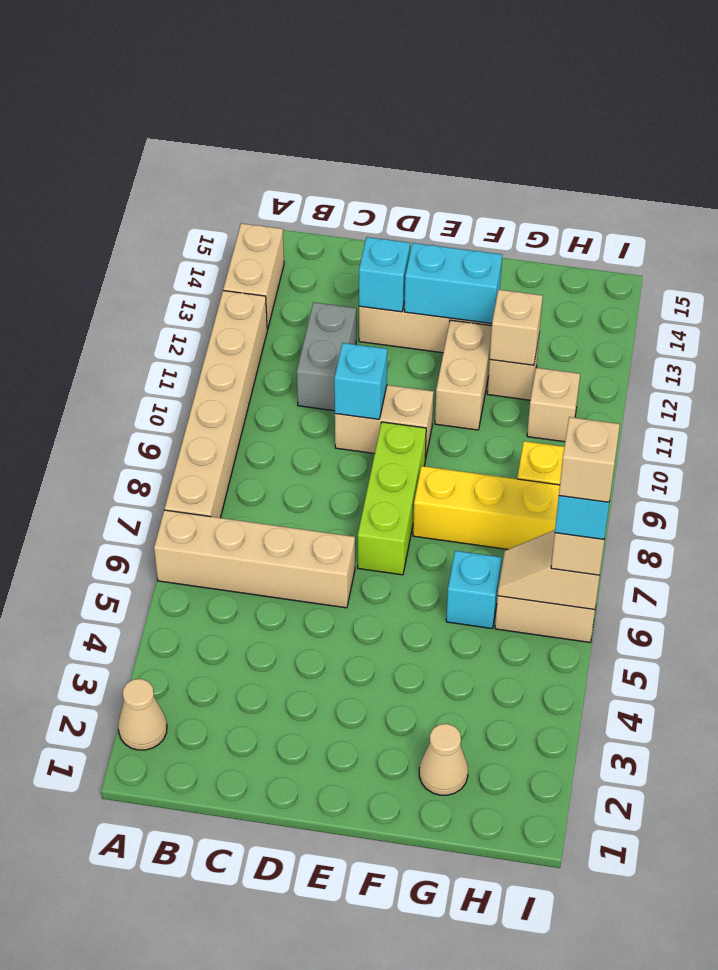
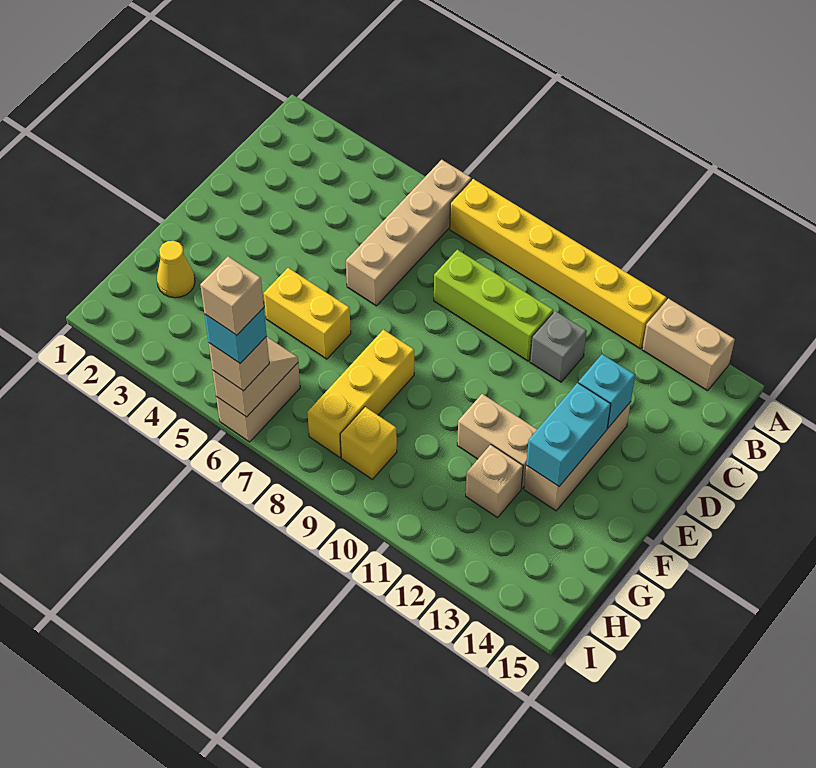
tan cone A2 level 1 -> none
tan brick A7:A12 level 1 -> yellow brick A7:A12 level 1
grey brick C11:C12 level 1 -> grey brick C11 level 1
tan brick D10:E10 level 1 -> none
cyan brick D10 level 2 -> none
lime brick E7:E9 level 1 -> lime brick C8:C10 level 1
none -> yellow brick F5:F6 level 1
tan cone G2 level 1 -> yellow cone G2 level 1
cyan brick G6 level 1 -> none
tan brick G12 level 2 -> none
tan brick H11 level 1 -> none

